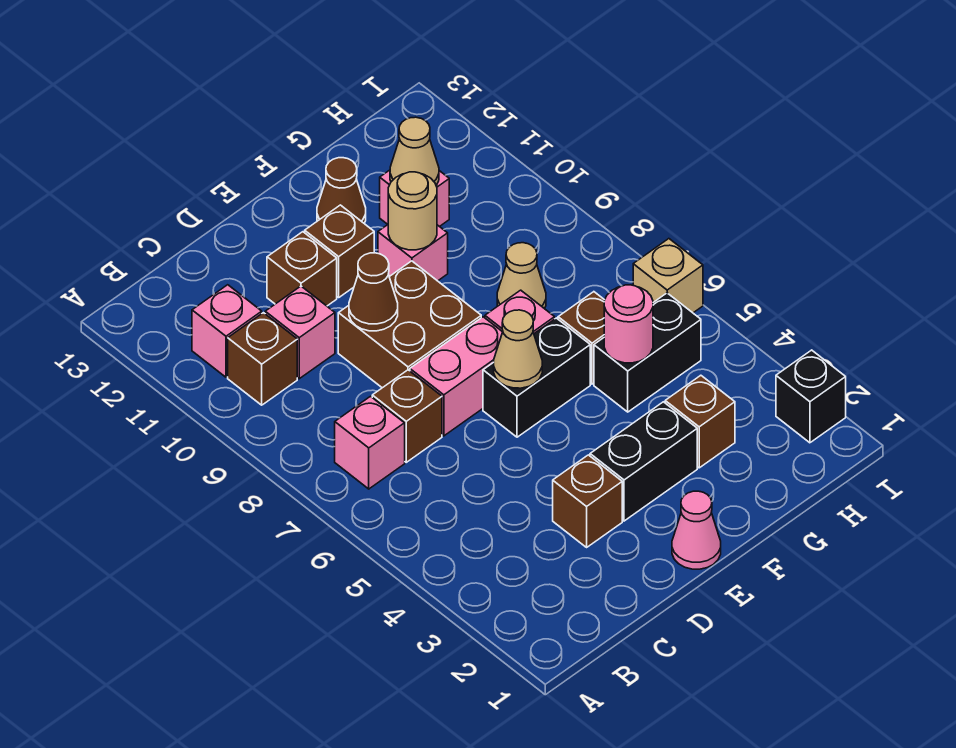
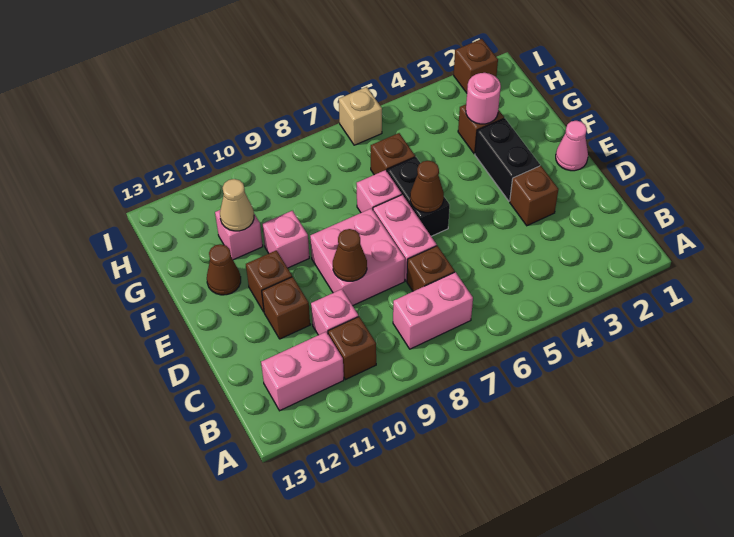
pink brick B7 level 1 -> pink brick B7:B8 level 1
pink brick B11 level 1 -> pink brick B11:B12 level 1
brown brick D8:E9 level 1 -> pink brick D8:E9 level 1
tan cone E6 level 2 -> brown cone E6 level 2
tan round brick F10 level 2 -> none
black brick G5:H5 level 1 -> none
pink round brick G5 level 2 -> pink round brick G3 level 2
tan cone G8 level 1 -> none
black brick I2 level 1 -> brown brick I2 level 1

